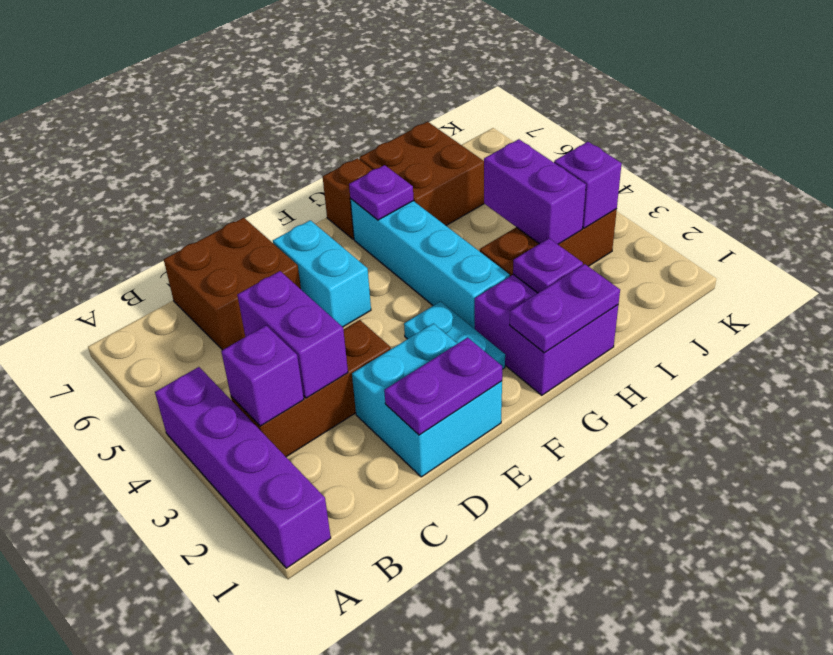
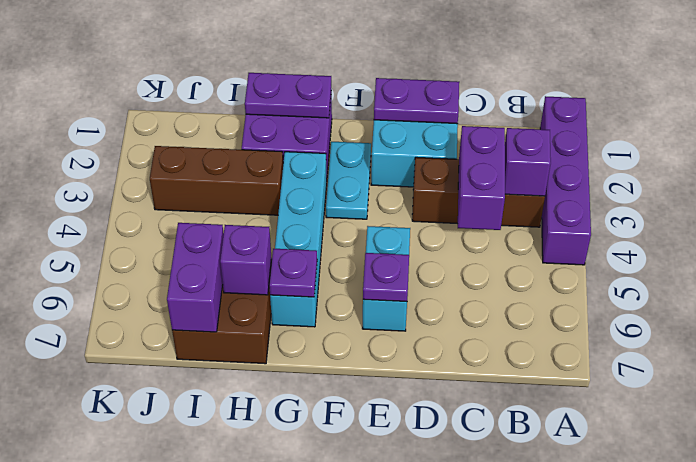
brown brick C6:D7 level 1 -> none
brown brick G7 level 1 -> none
purple plate H2 level 2 -> purple plate E6 level 2
purple brick I3:I4 level 2 -> purple brick I6:I7 level 2
purple brick J3 level 2 -> purple brick H6 level 2

